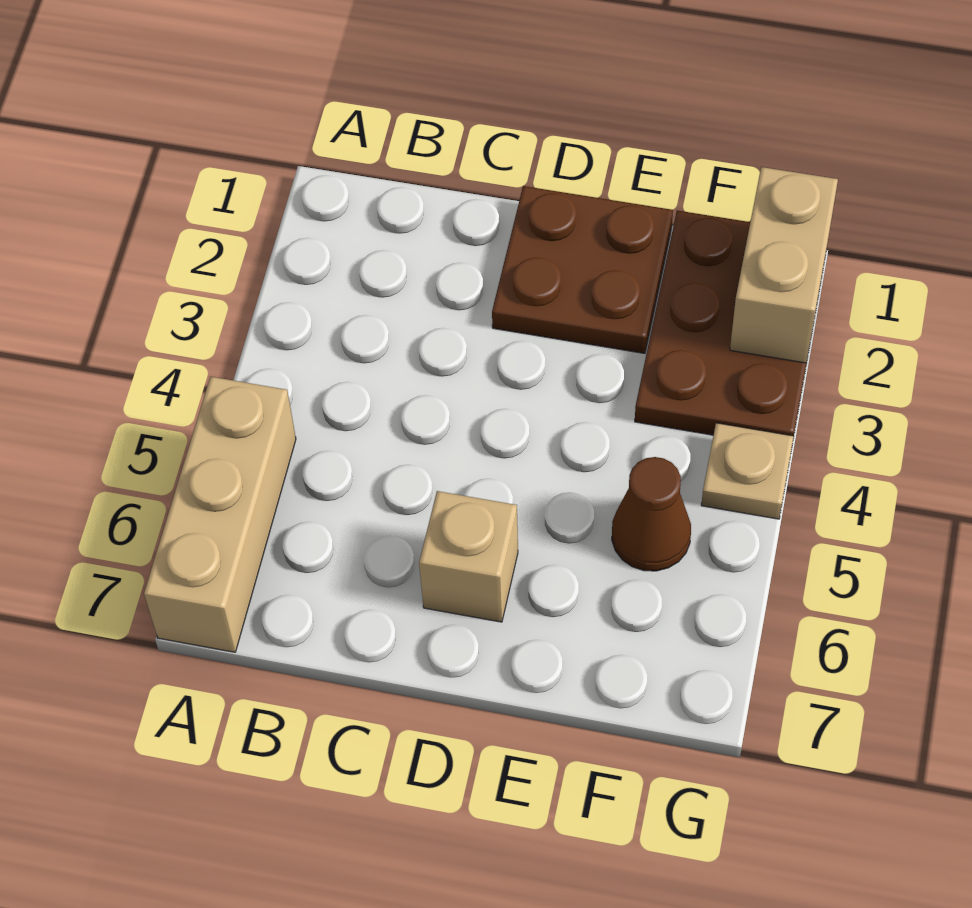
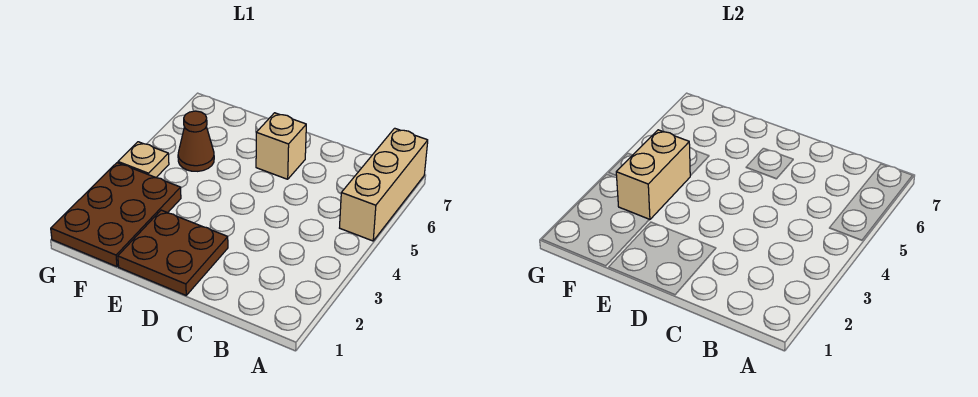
tan brick G1:G2 level 2 -> tan brick F3:F4 level 2

